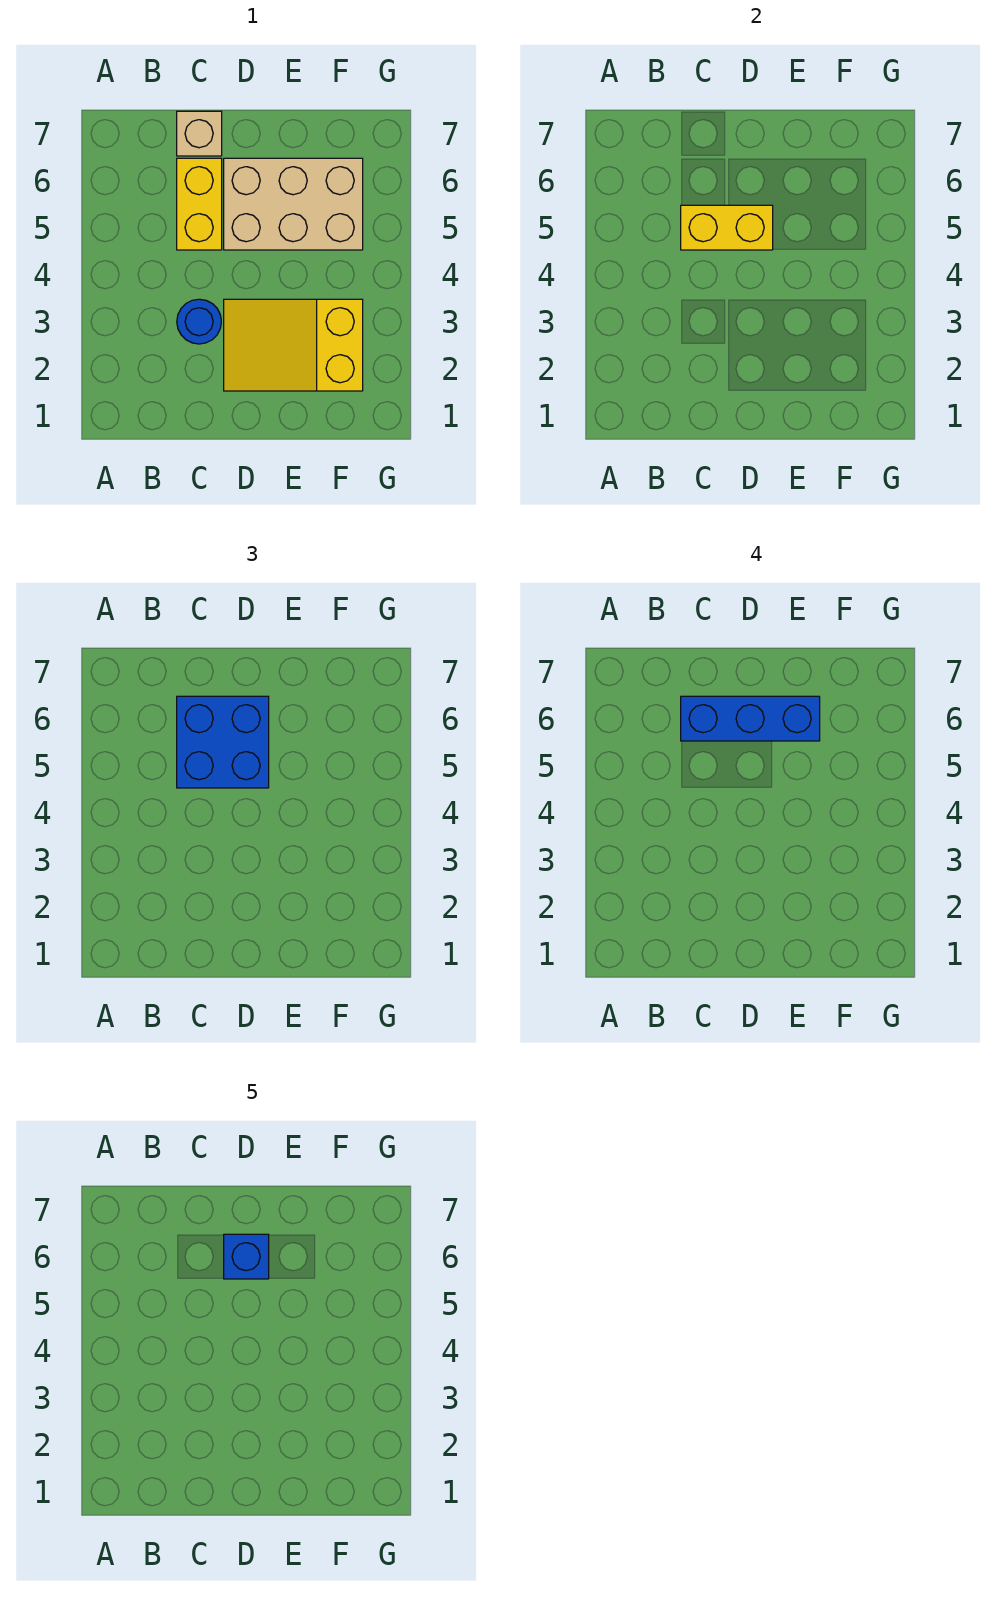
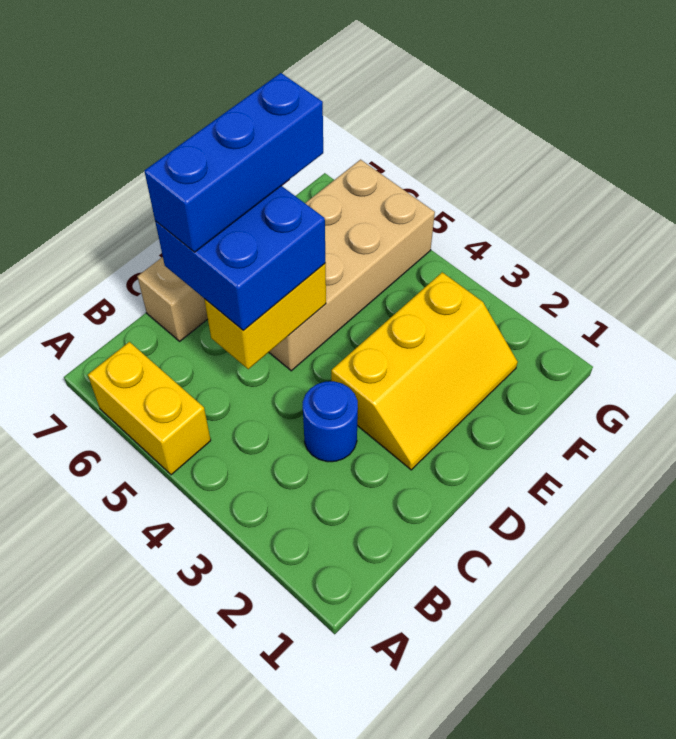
yellow brick C5:C6 level 1 -> yellow brick A5:A6 level 1
yellow slope D2:F3 level 1 top F -> yellow slope D2:F3 level 1 top 3
tan brick D5:F6 level 1 -> tan brick D5:G6 level 1
blue brick D6 level 5 -> none

